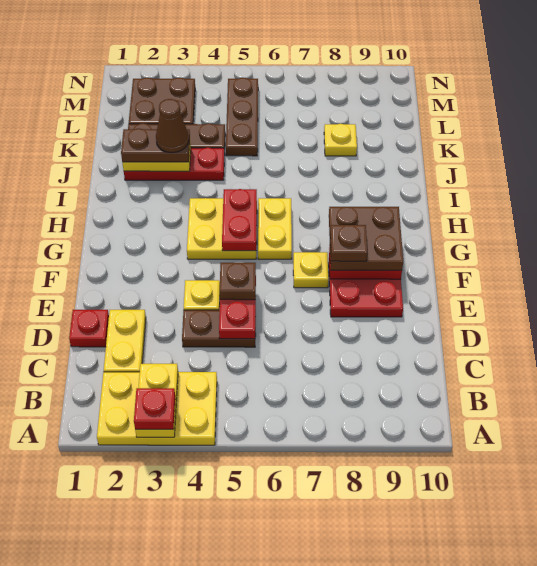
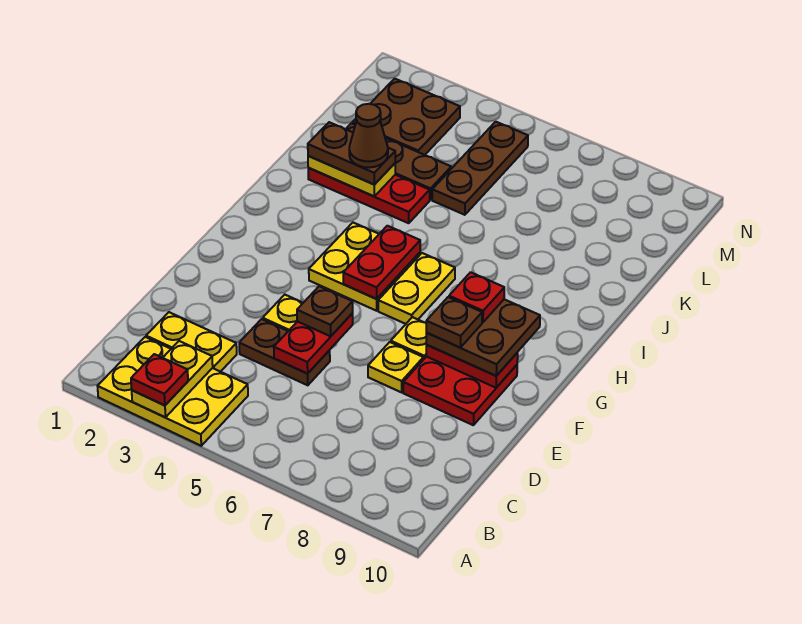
yellow plate C2:D2 level 1 -> yellow plate C2:C3 level 1
red plate D1 level 1 -> red plate G8 level 4
yellow plate K8 level 1 -> yellow plate E7 level 1

